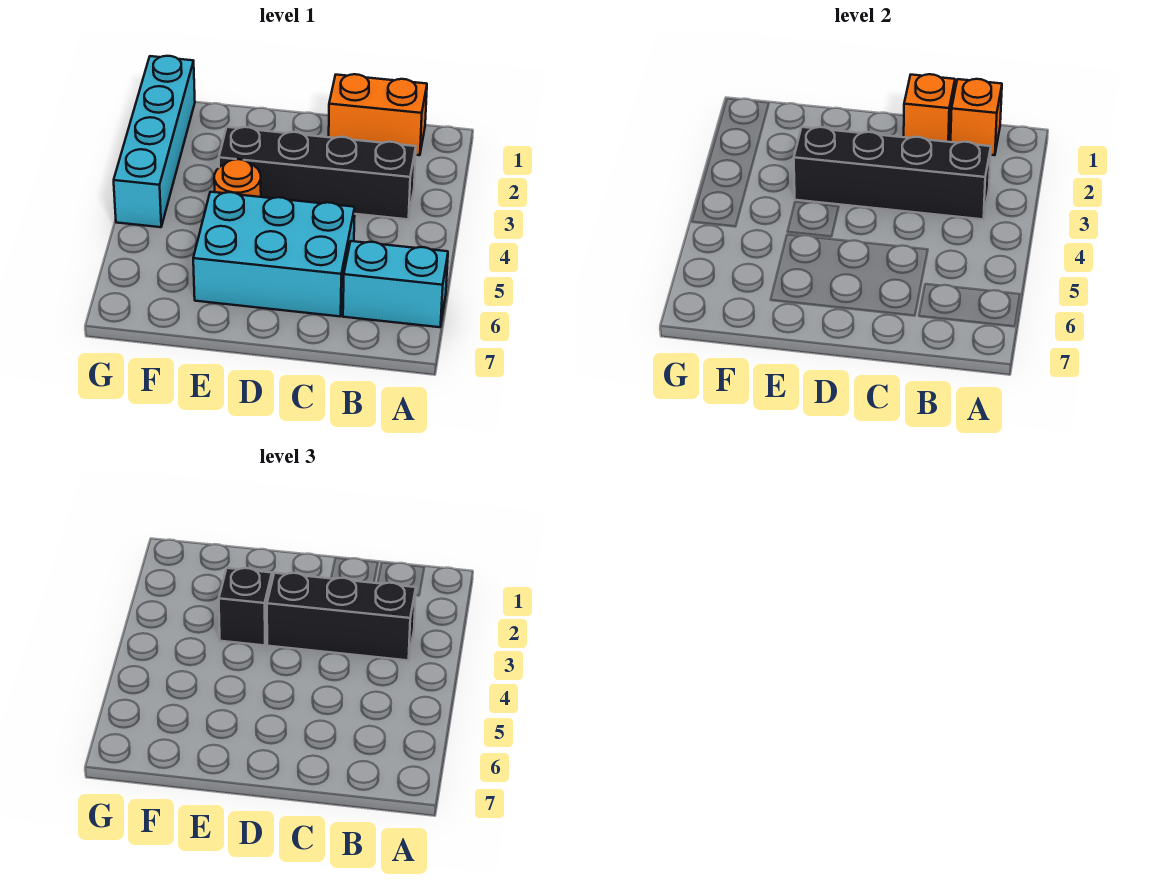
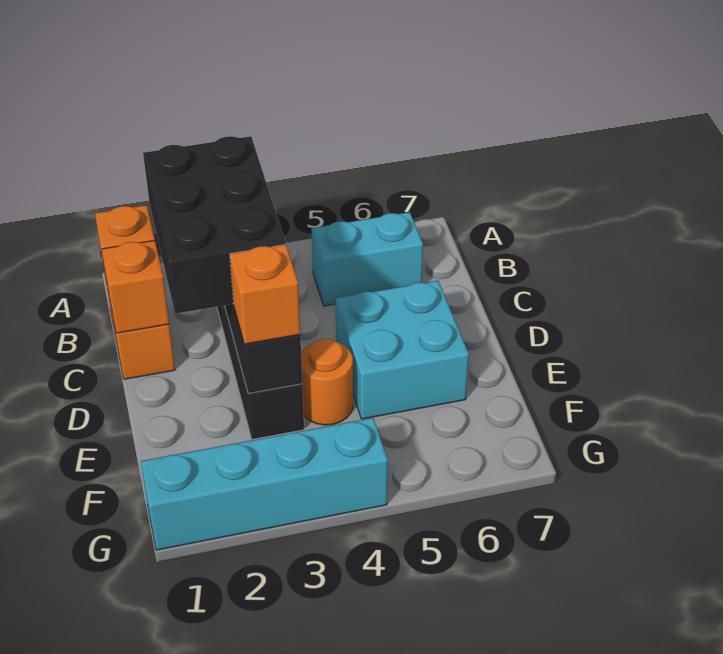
cyan brick A6:B6 level 1 -> cyan brick B5:B6 level 1
black brick B3:D3 level 3 -> black brick B2:D3 level 3
cyan brick C5:E6 level 1 -> cyan brick D5:E6 level 1
black brick E3 level 3 -> orange brick E3 level 3

